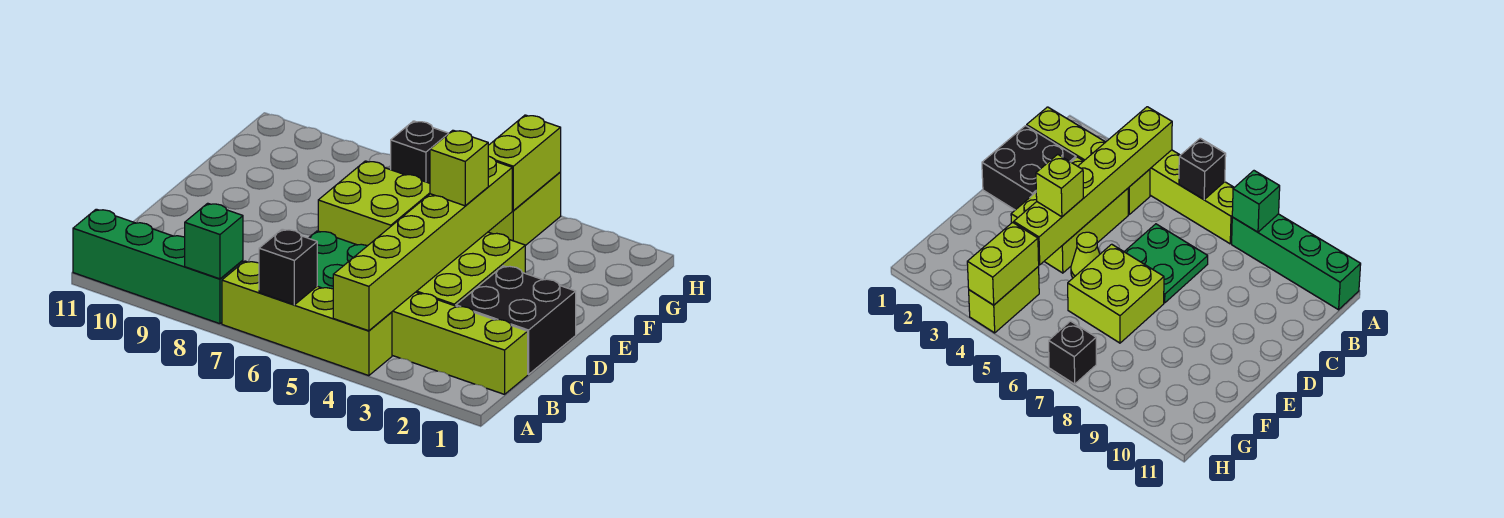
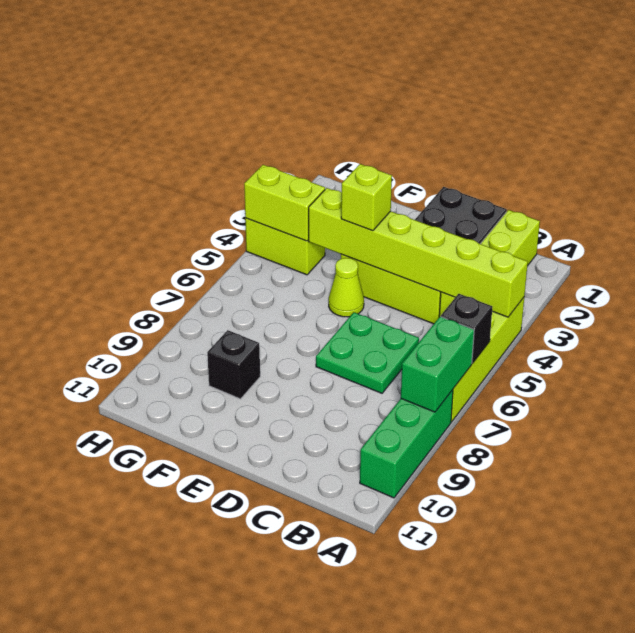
green brick A8:A11 level 1 -> green brick A8:A10 level 1
green brick A8 level 2 -> green brick A7:A8 level 2
lime brick E6:F7 level 1 -> none
black brick H7 level 1 -> black brick F9 level 1

